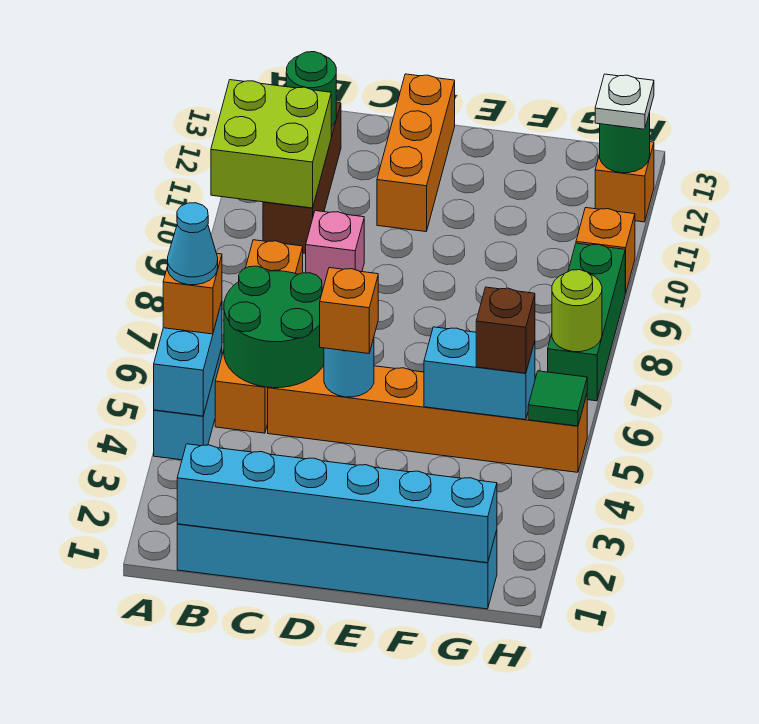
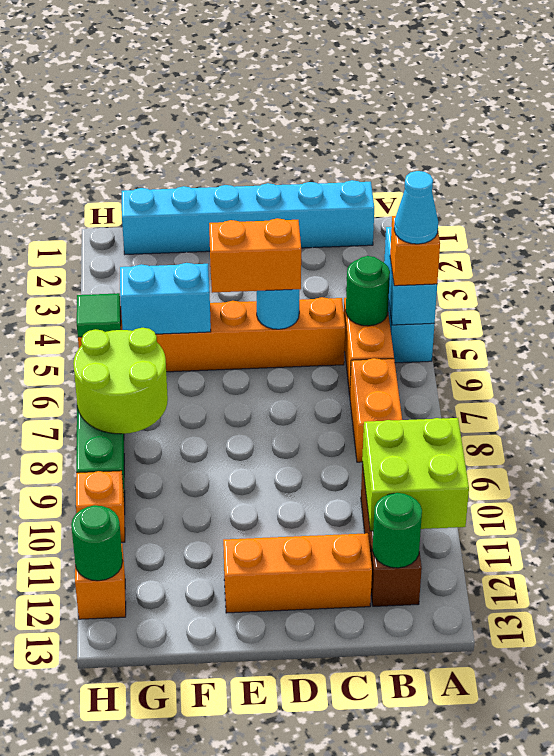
cyan brick B1:G1 level 2 -> none
green round brick B5:C6 level 2 -> green round brick B5 level 2
pink brick C9 level 1 -> none
orange brick D5 level 3 -> orange brick D5:E5 level 3
orange brick D11:D13 level 1 -> orange brick C12:E12 level 1
brown brick G5 level 3 -> none
lime round brick H7 level 2 -> lime round brick G7:H8 level 2
white plate H12 level 3 -> none

